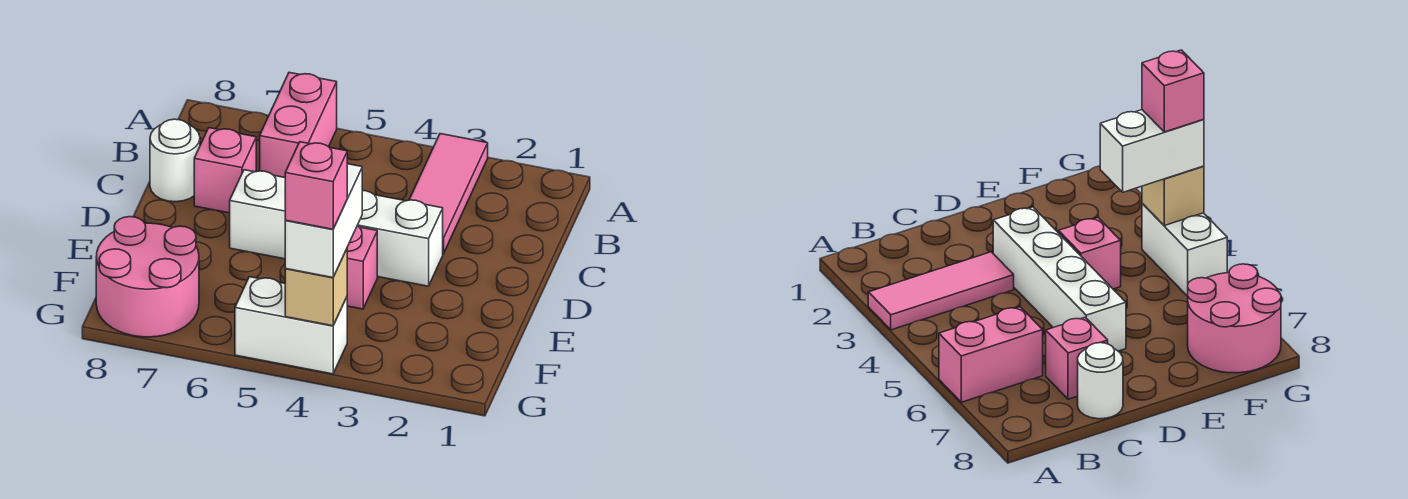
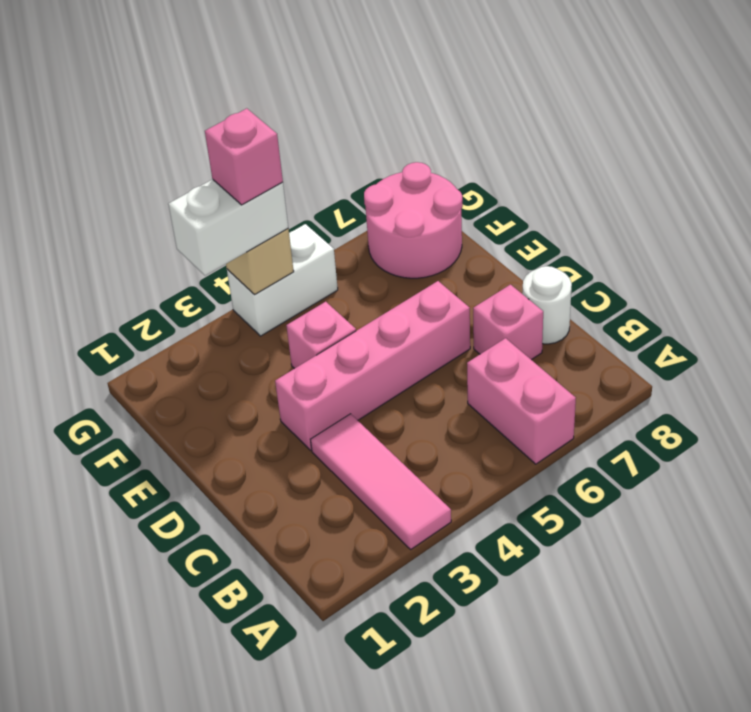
white brick D3:D6 level 1 -> pink brick D3:D6 level 1
white brick F4:G4 level 3 -> white brick G3:G4 level 3

